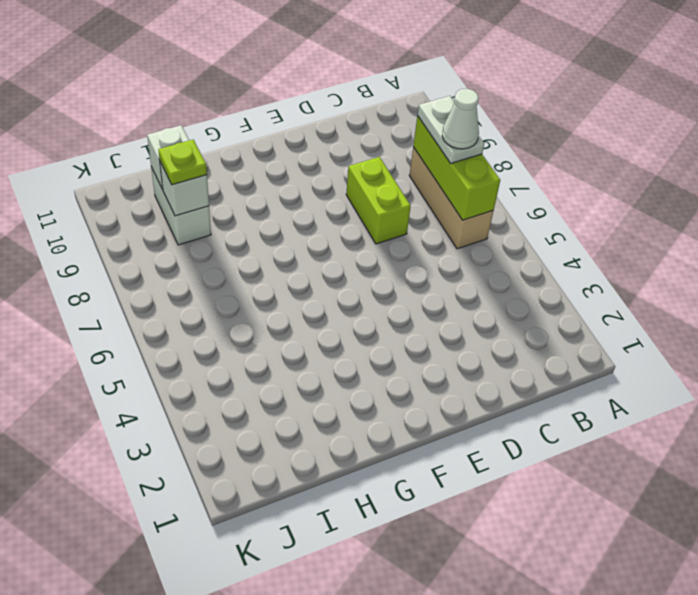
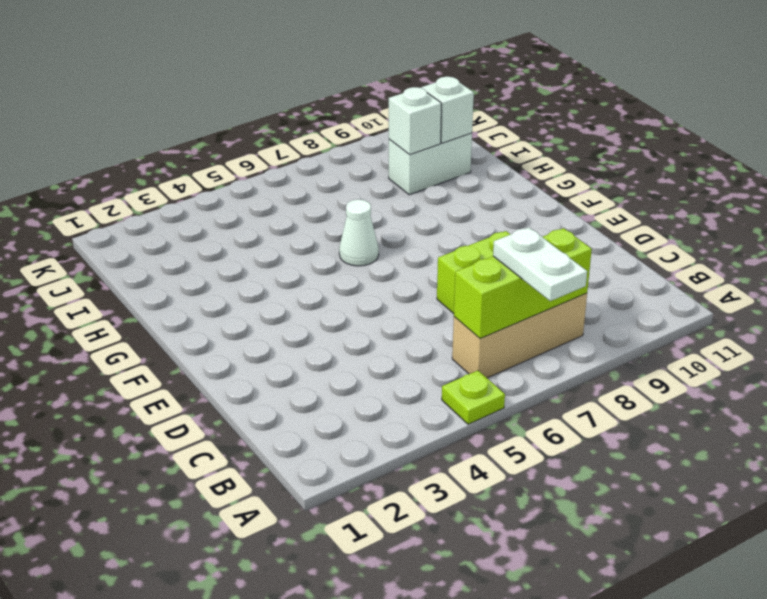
white plate B7:B8 level 3 -> white plate A7:B7 level 3
white cone B7 level 4 -> white cone G6 level 1
lime plate I9 level 3 -> lime plate A5 level 1

